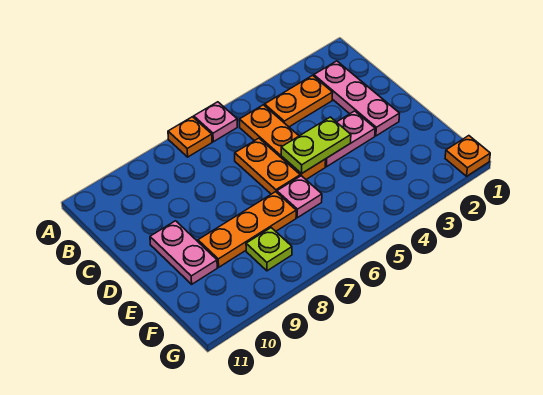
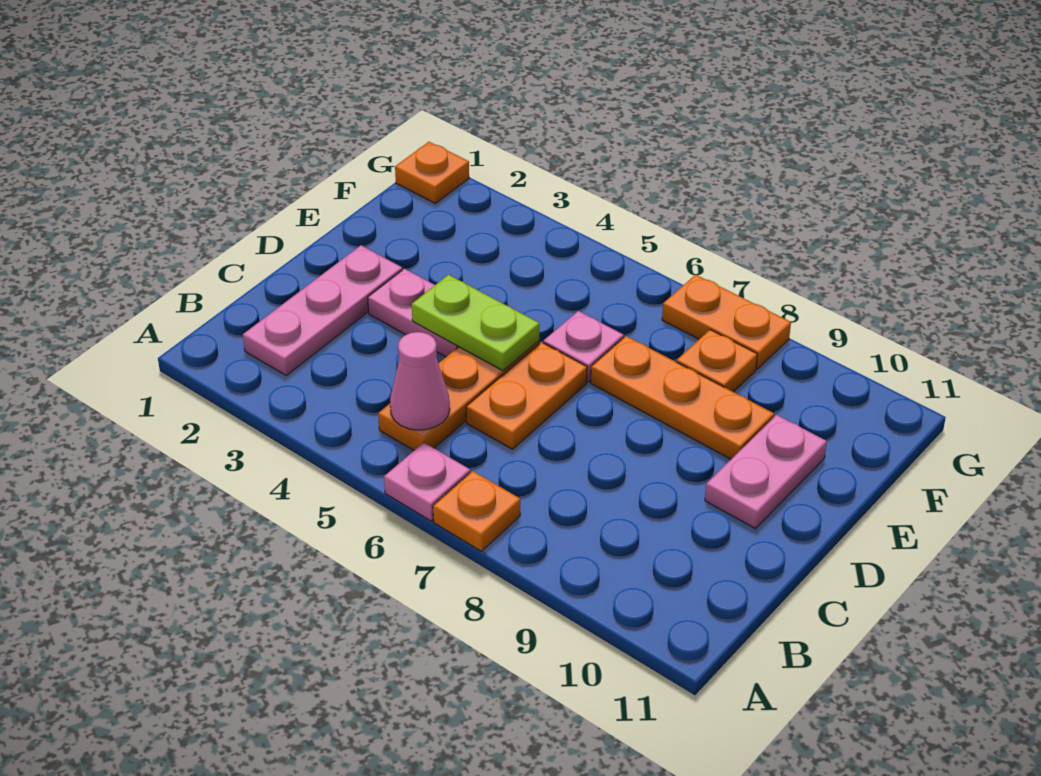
orange plate B3:B4 level 1 -> orange plate G7:G8 level 1
none -> pink cone B5 level 2
lime plate F8 level 1 -> orange plate F8 level 1

